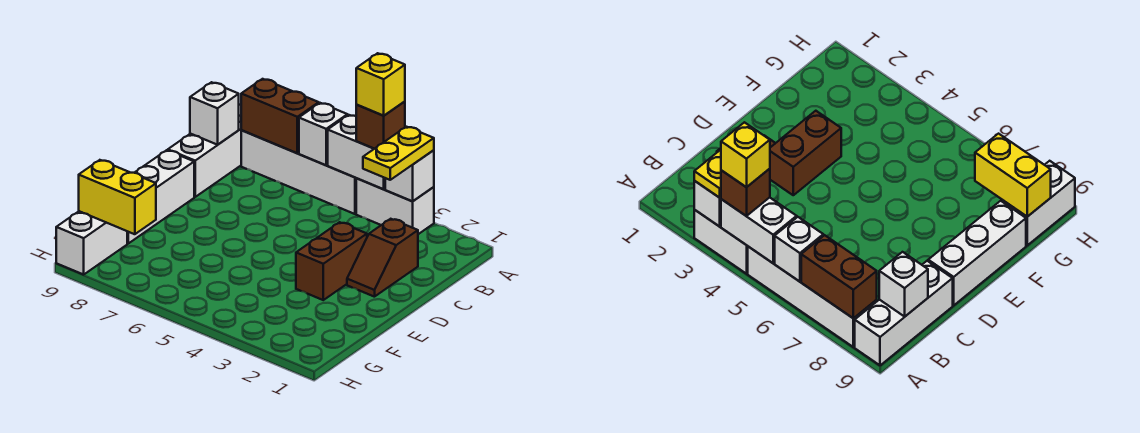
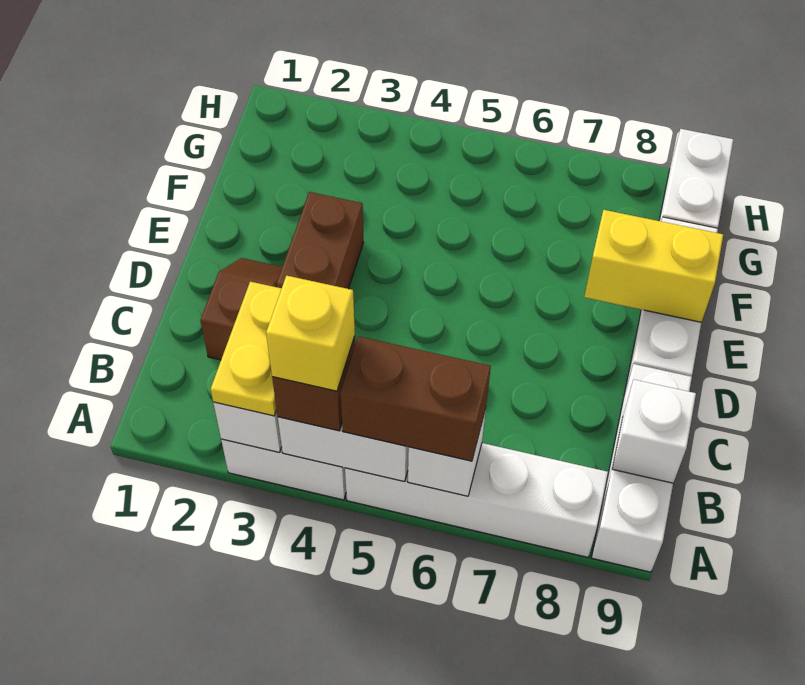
brown brick A7:A8 level 2 -> brown brick A5:A6 level 3
yellow brick G8:G9 level 2 -> yellow brick E8:E9 level 2

